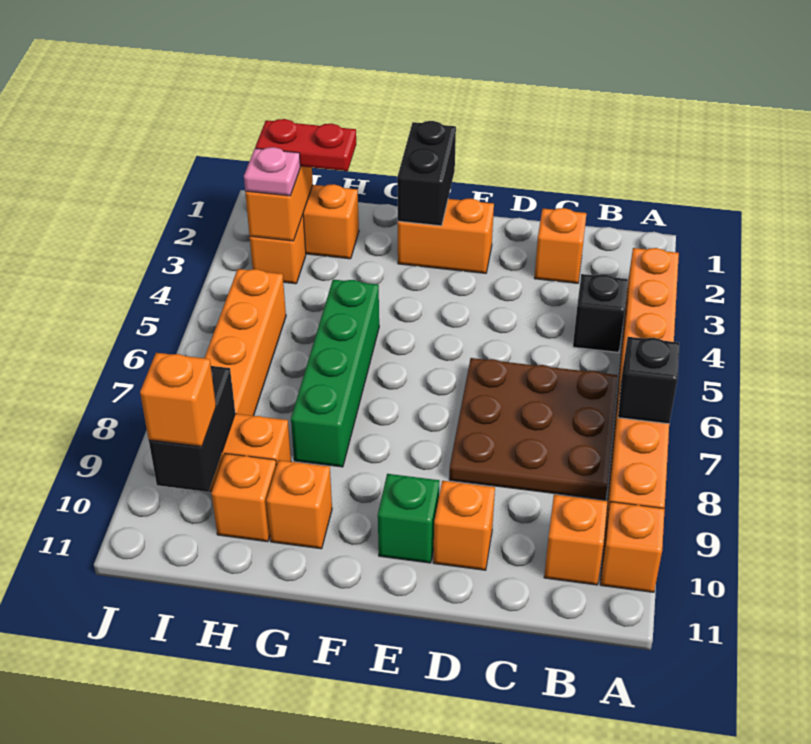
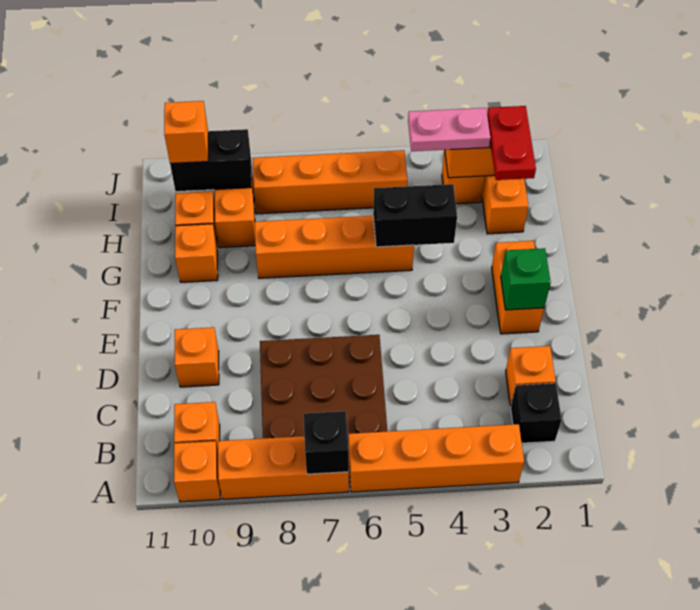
black brick B4 level 1 -> black brick B2 level 1
green brick E10 level 1 -> green brick E2 level 2
black brick F1:F2 level 2 -> black brick G4:G5 level 2
green brick G5:G8 level 1 -> orange brick G5:G8 level 1
pink plate I3 level 3 -> pink plate I3:I4 level 3

